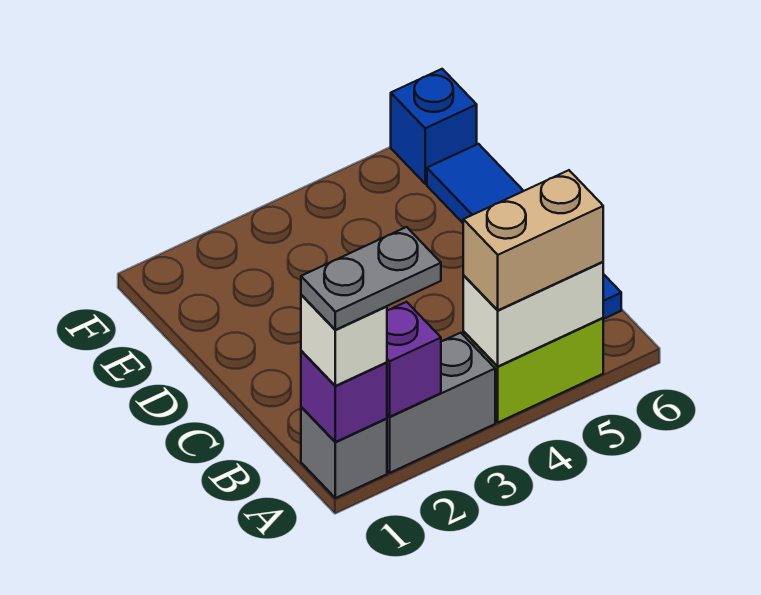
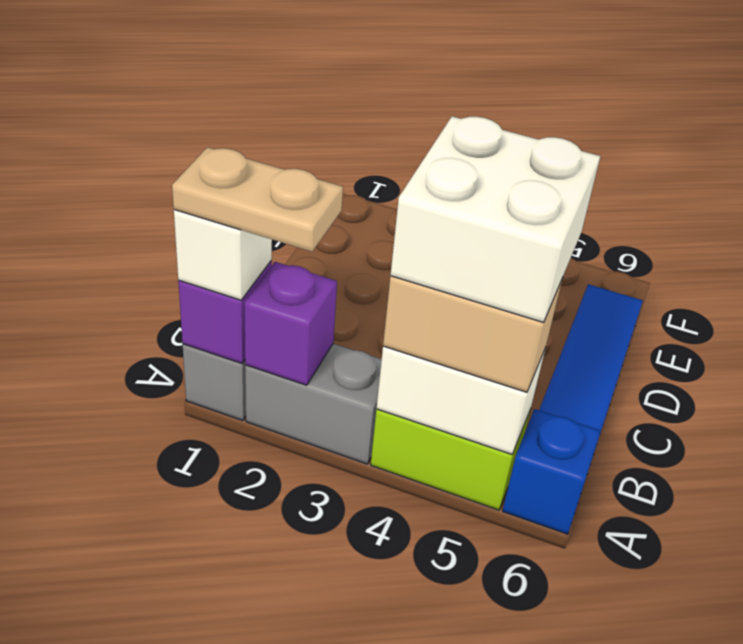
grey plate A1:A2 level 4 -> tan plate A1:A2 level 4
none -> white brick A4:B5 level 4
blue brick F6 level 1 -> blue brick A6 level 1

